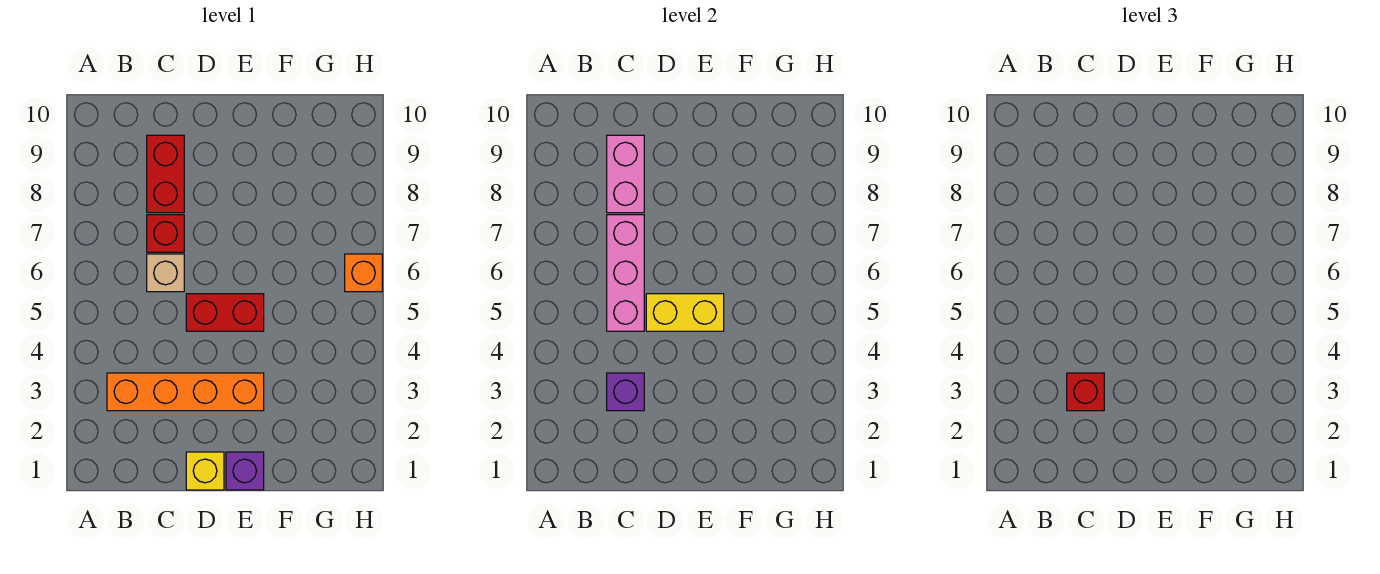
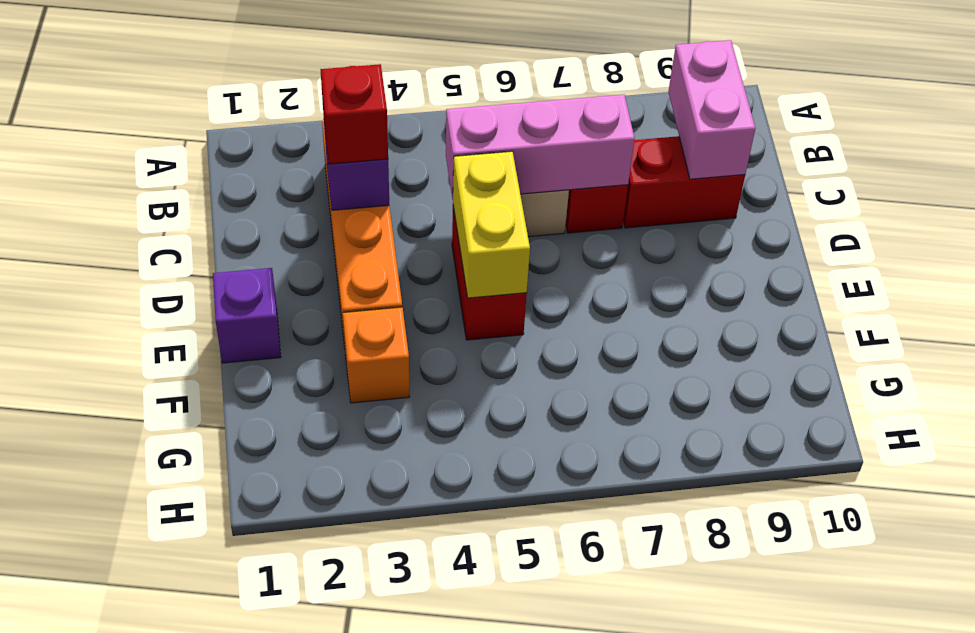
pink brick C8:C9 level 2 -> pink brick B9:C9 level 2
yellow brick D1 level 1 -> none
orange brick H6 level 1 -> orange brick F3 level 1

